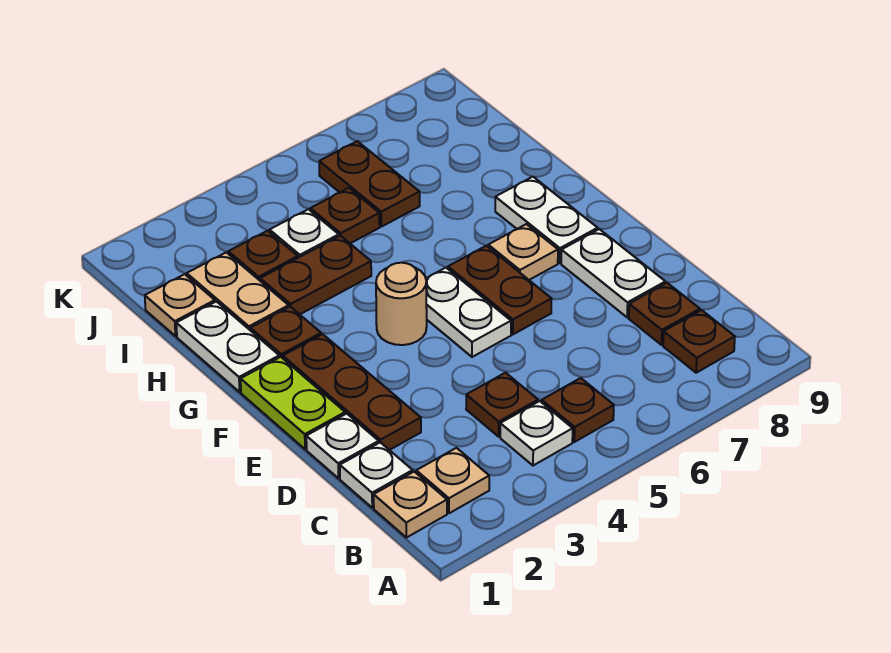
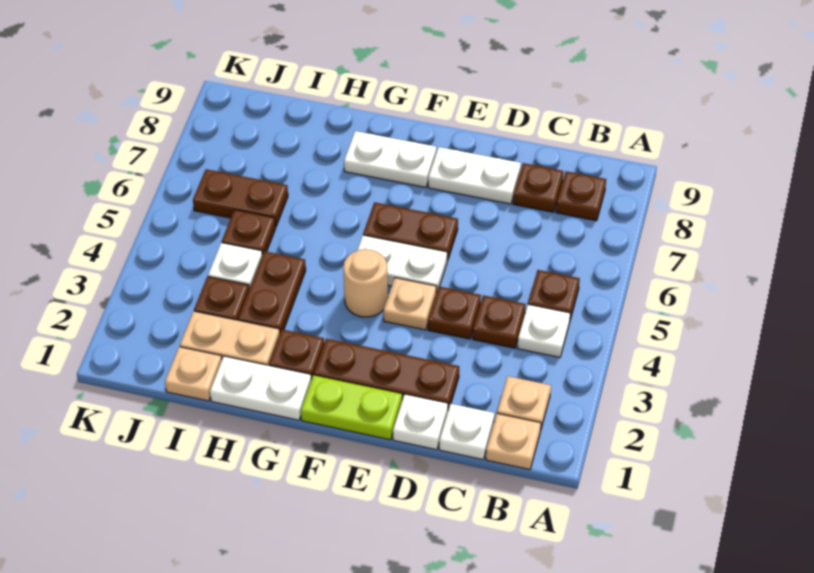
none -> brown plate D4 level 1
tan plate F7 level 1 -> tan plate E4 level 1

